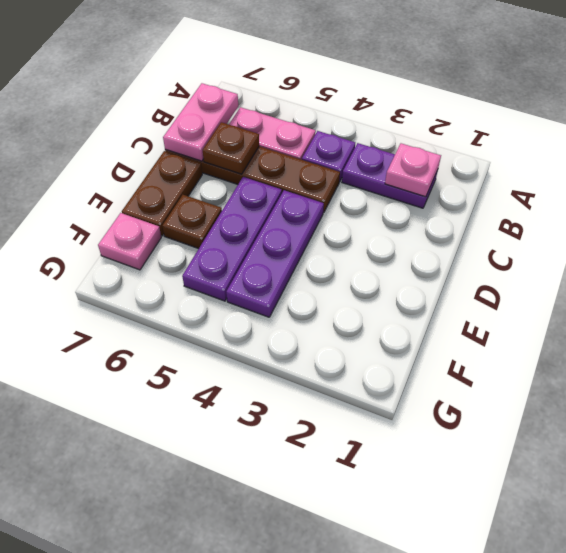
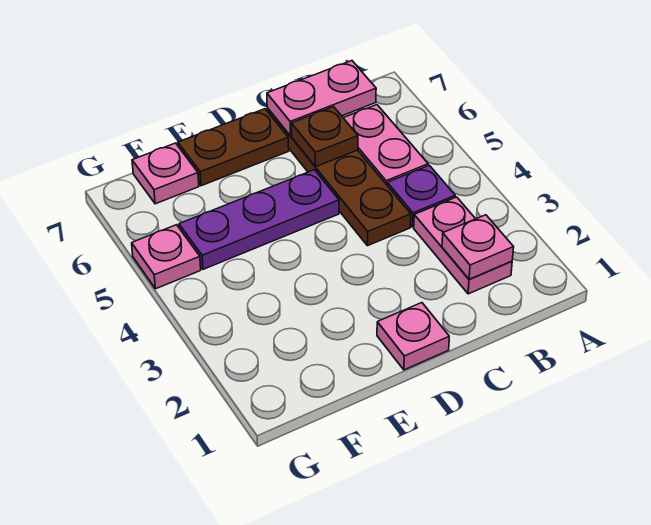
purple plate B2:B3 level 1 -> pink plate B2:B3 level 1
none -> pink plate D1 level 1
purple plate D4:F4 level 1 -> none
brown plate E6 level 1 -> none
none -> pink plate G5 level 1

